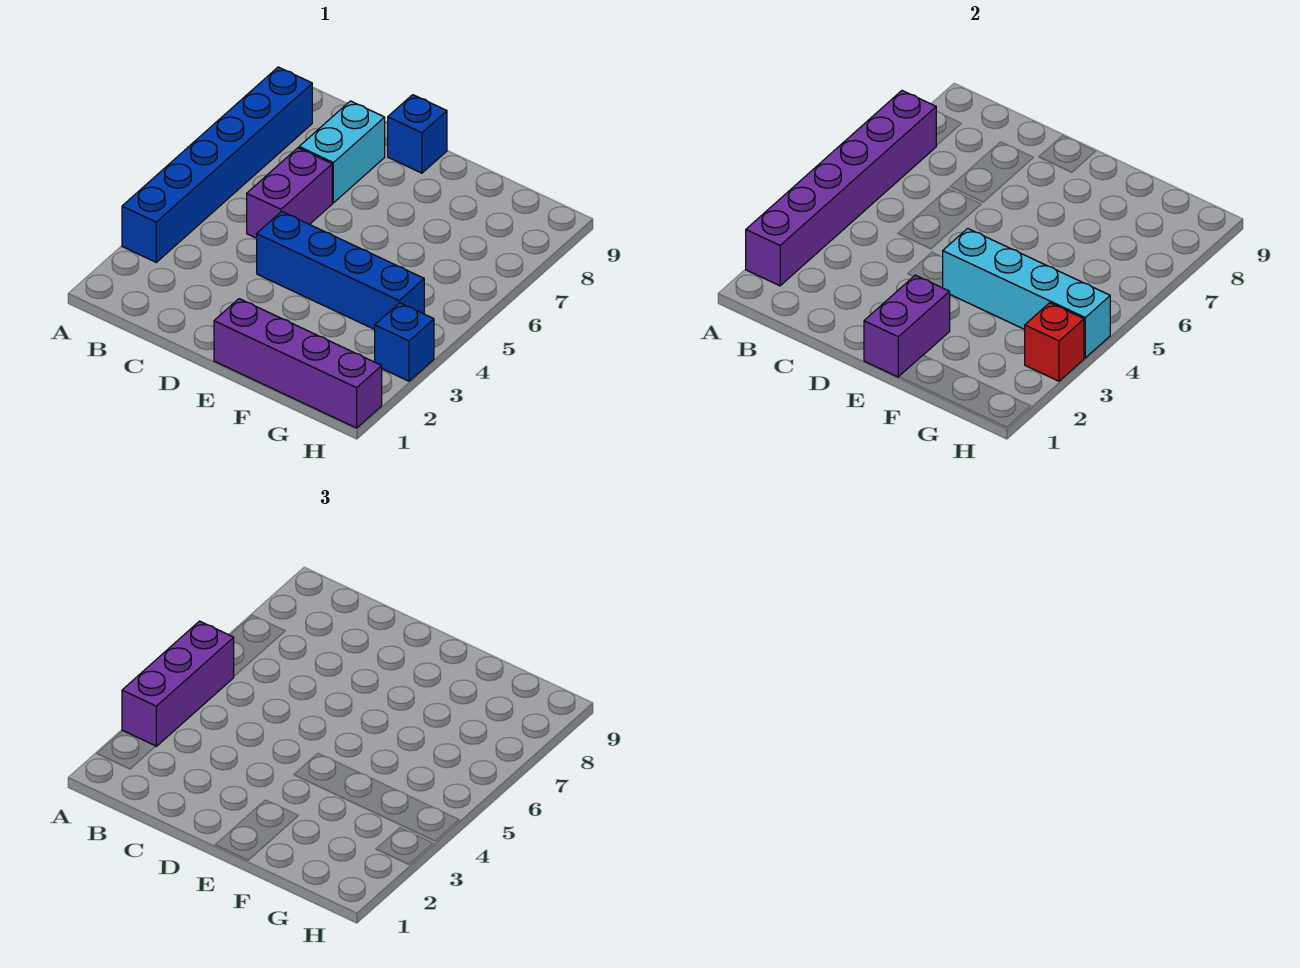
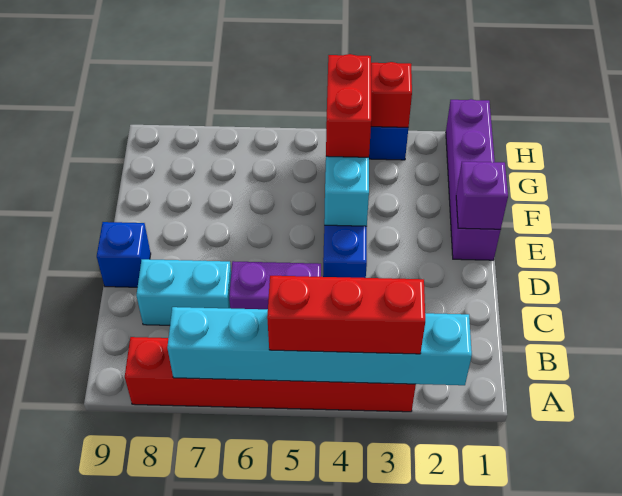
purple brick A2:A7 level 2 -> cyan brick A2:A7 level 2
blue brick A3:A8 level 1 -> red brick A3:A8 level 1
purple brick A3:A5 level 3 -> red brick A3:A5 level 3
purple brick E1:E2 level 2 -> purple brick E1 level 2
none -> red brick F4:G4 level 3

